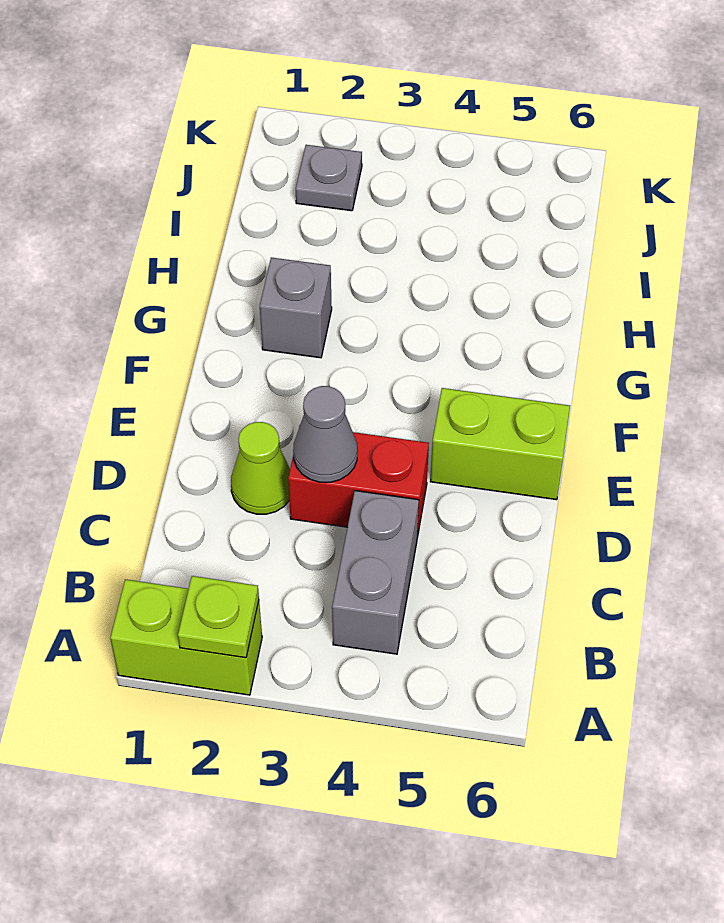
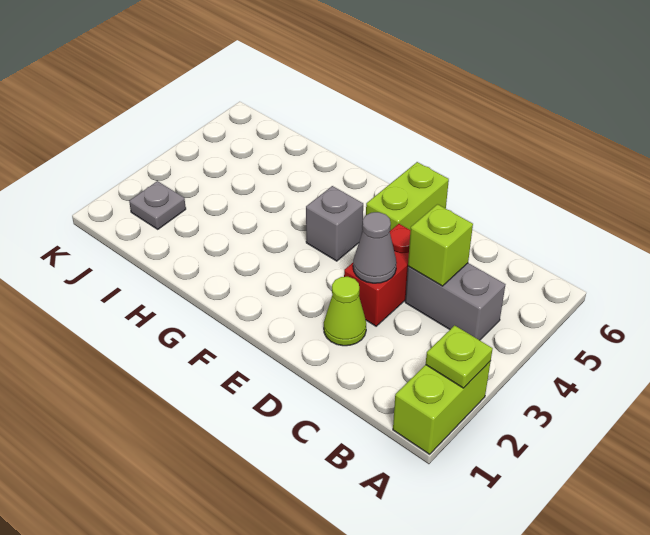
none -> lime brick C4 level 2
grey brick G2 level 1 -> grey brick F4 level 1

